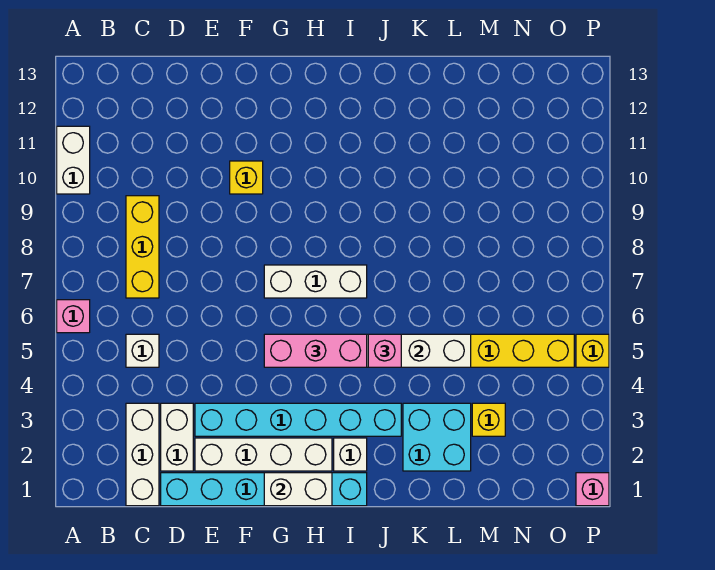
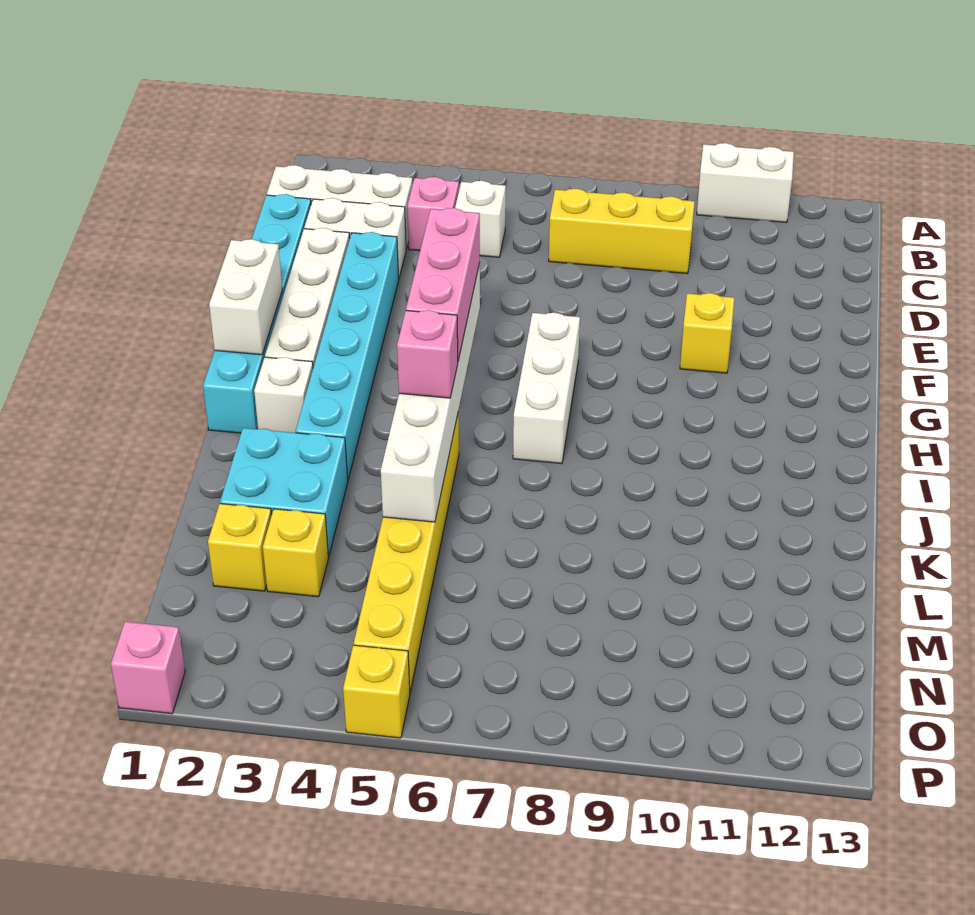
pink brick A6 level 1 -> pink brick C4 level 1
none -> yellow brick M2 level 1

